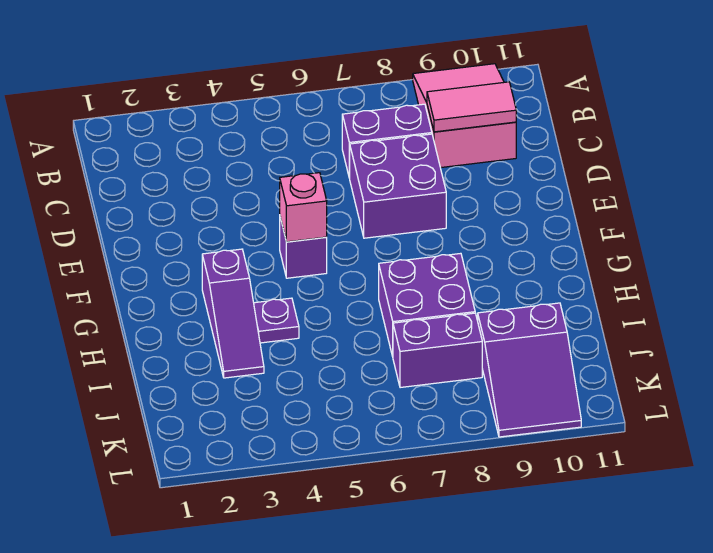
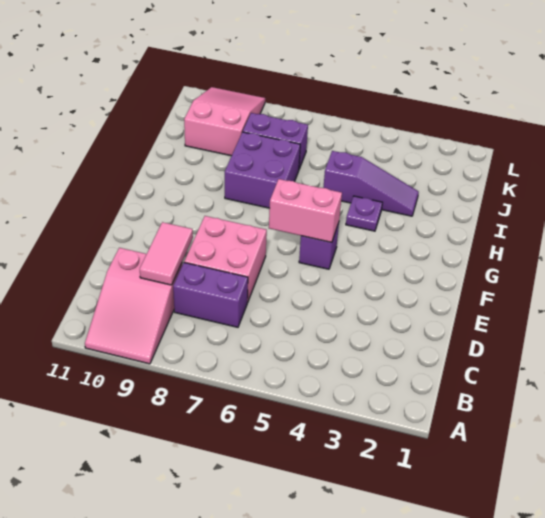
pink tile C9:C10 level 2 -> pink tile C9:D9 level 2
purple brick D7:E8 level 1 -> pink brick D7:E8 level 1
pink brick F5 level 2 -> pink brick F5:F6 level 2
purple slope G3:I3 level 1 top G -> purple slope I3:I5 level 1 top 5
purple slope J9:L10 level 1 top J -> pink slope J9:L10 level 1 top J

